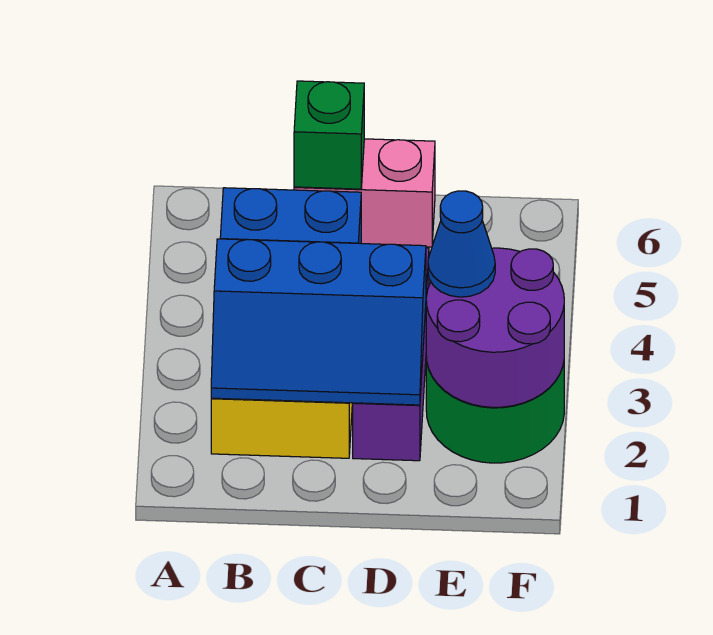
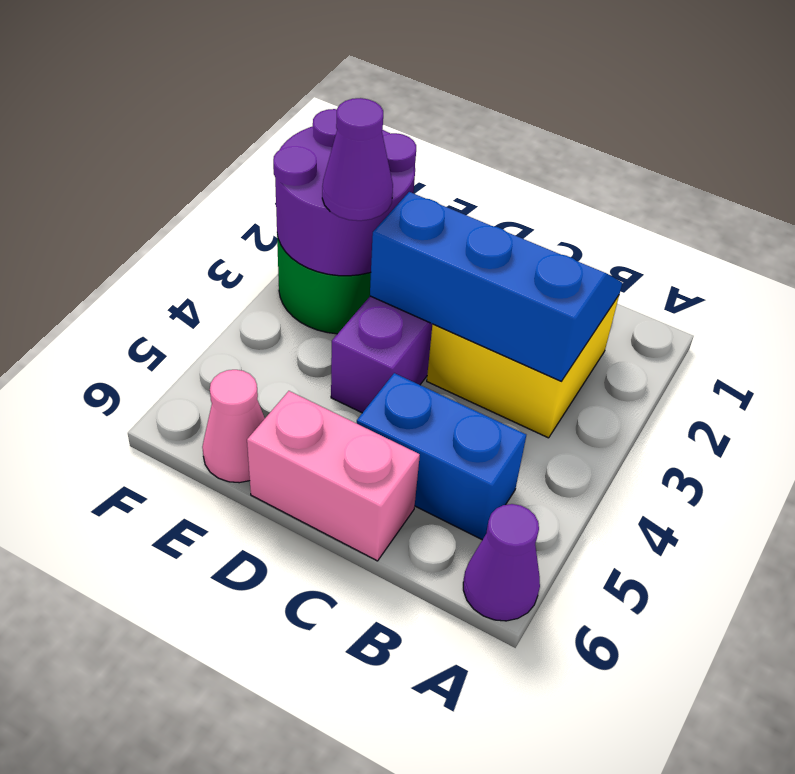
none -> purple cone A6 level 1
green brick C6 level 2 -> none
blue cone E3 level 3 -> purple cone E3 level 3
none -> pink cone E6 level 1

